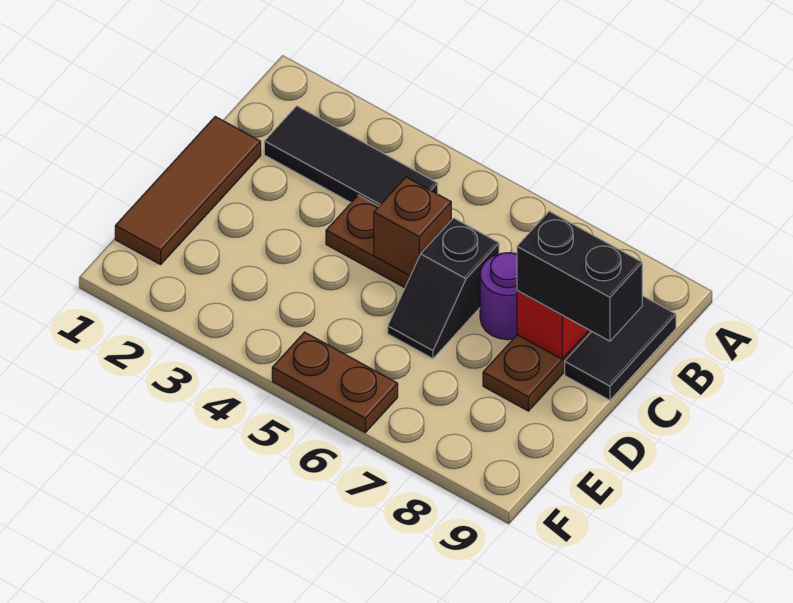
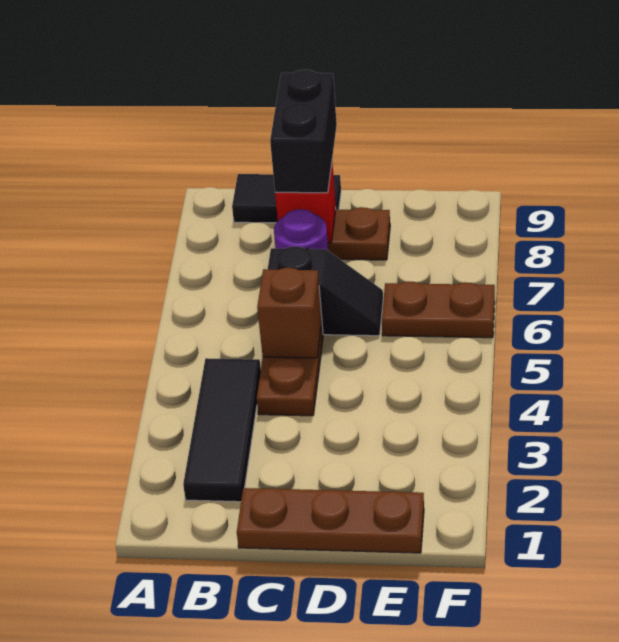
brown tile C1:E1 level 1 -> brown plate C1:E1 level 1
brown plate F5:F6 level 1 -> brown plate E6:F6 level 1

